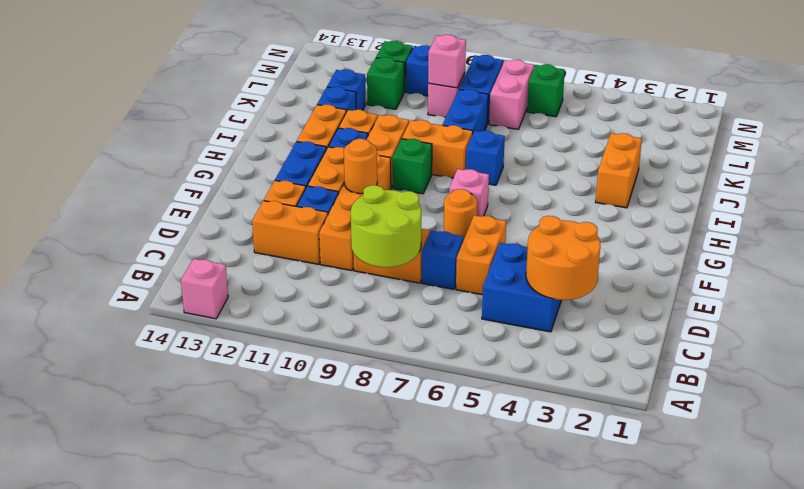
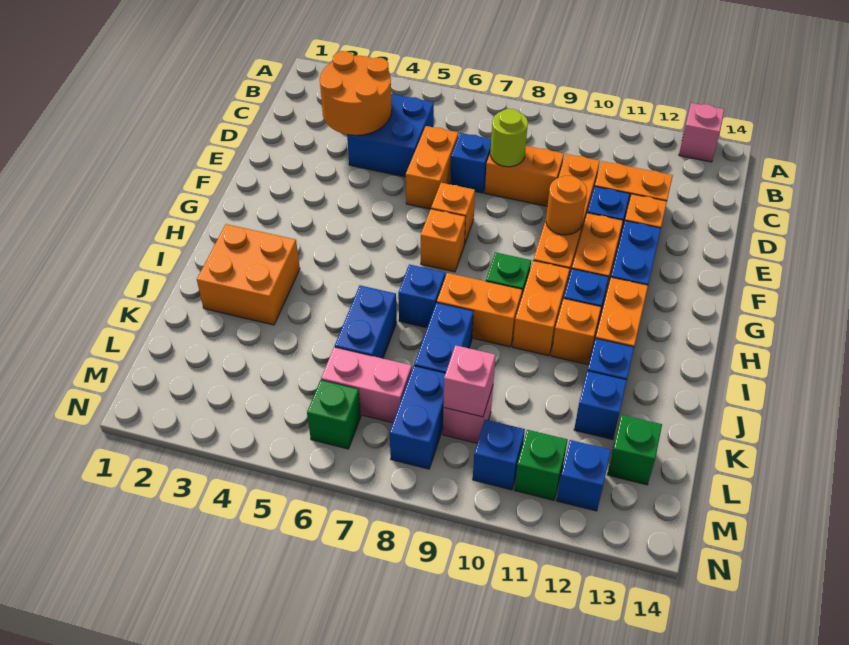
lime round brick C8:D9 level 2 -> lime round brick D8 level 2
orange round brick F7 level 1 -> orange brick F7 level 1
pink brick G7 level 1 -> orange brick G7 level 1
orange brick I3:J3 level 1 -> orange brick I2:J3 level 1
none -> blue brick J6:K6 level 1
pink brick L7:M7 level 1 -> pink brick L6:L7 level 1
green brick L11 level 1 -> green brick L13 level 1
none -> blue brick M12 level 1

